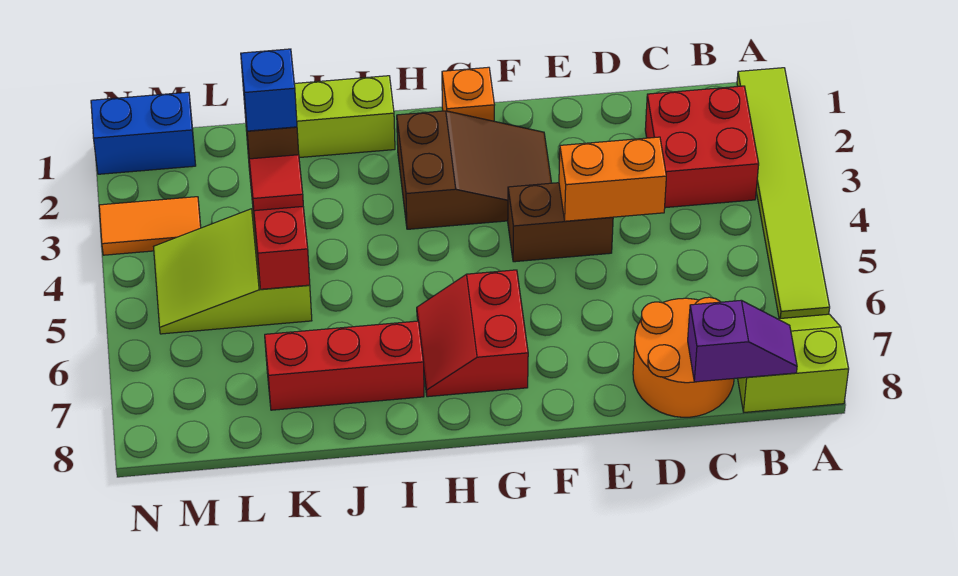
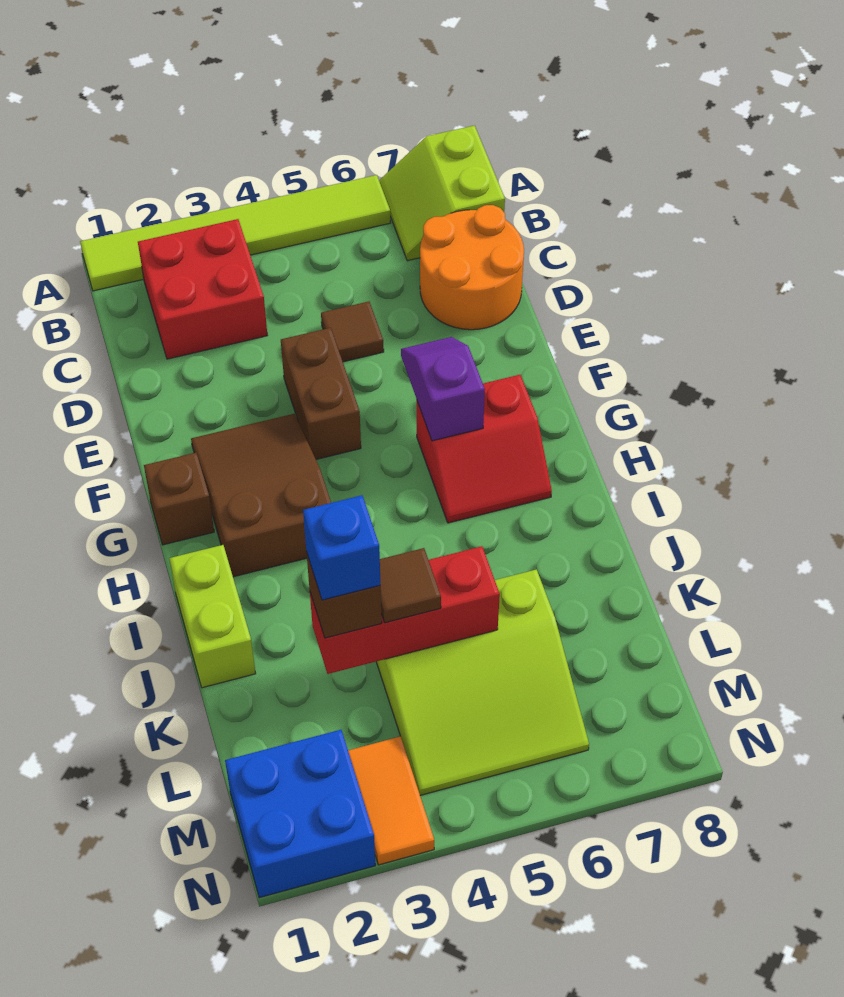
purple slope B8:C8 level 2 top C -> purple slope F6:G6 level 2 top G
orange brick D4:E4 level 2 -> none
none -> brown tile D5 level 1
orange brick G1 level 1 -> brown brick G1 level 1
red brick I7:K7 level 1 -> none
lime slope K4:M5 level 1 top K -> lime slope K4:M6 level 1 top K
red tile K4 level 3 -> brown tile K4 level 3
blue brick M1:N1 level 1 -> blue brick M1:N2 level 1

